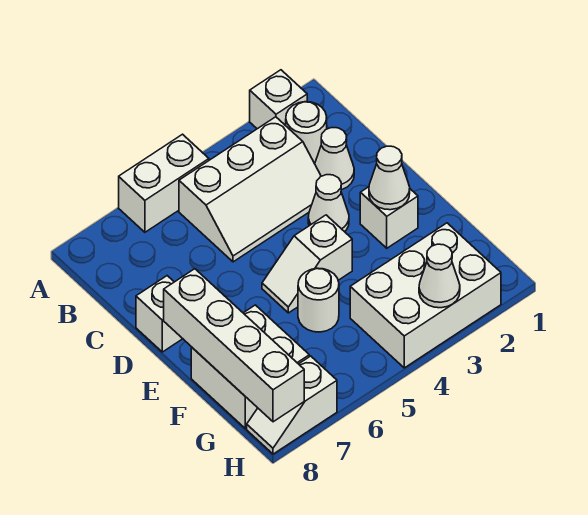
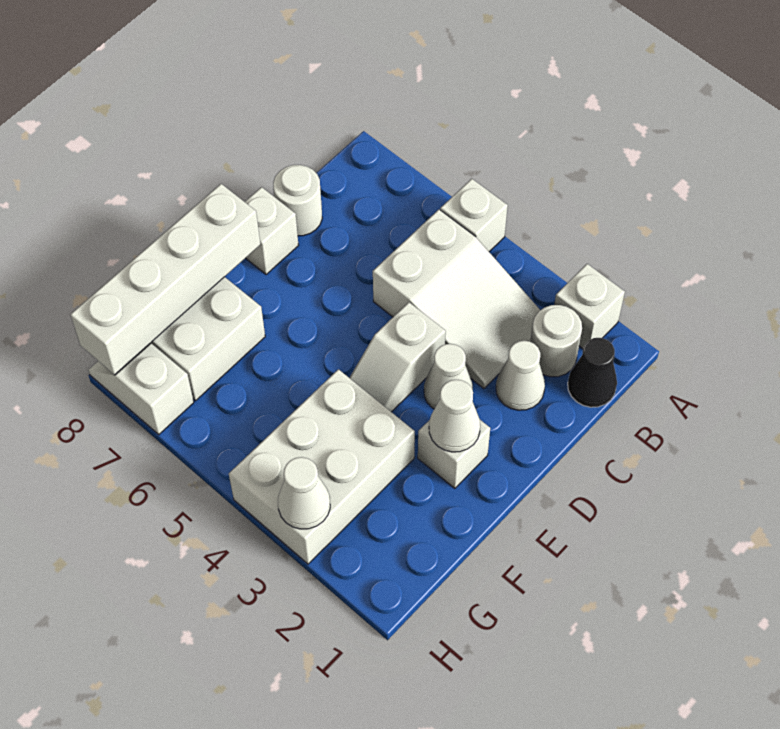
white brick A5:A6 level 1 -> white brick A5 level 1
none -> black cone B1 level 1
white slope B3:C5 level 1 top B -> white slope B3:C5 level 1 top 5
white slope E4:E5 level 1 top 4 -> white slope D4:E4 level 1 top D
white round brick F5 level 1 -> white round brick C8 level 1
white brick G2:H4 level 1 -> white brick F3:H4 level 1

